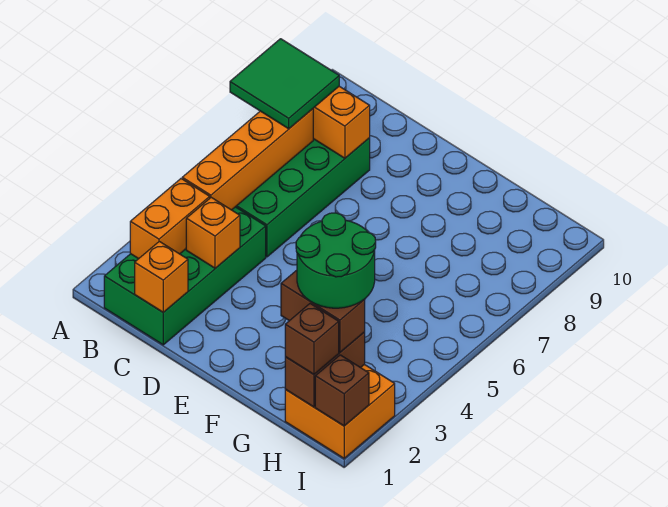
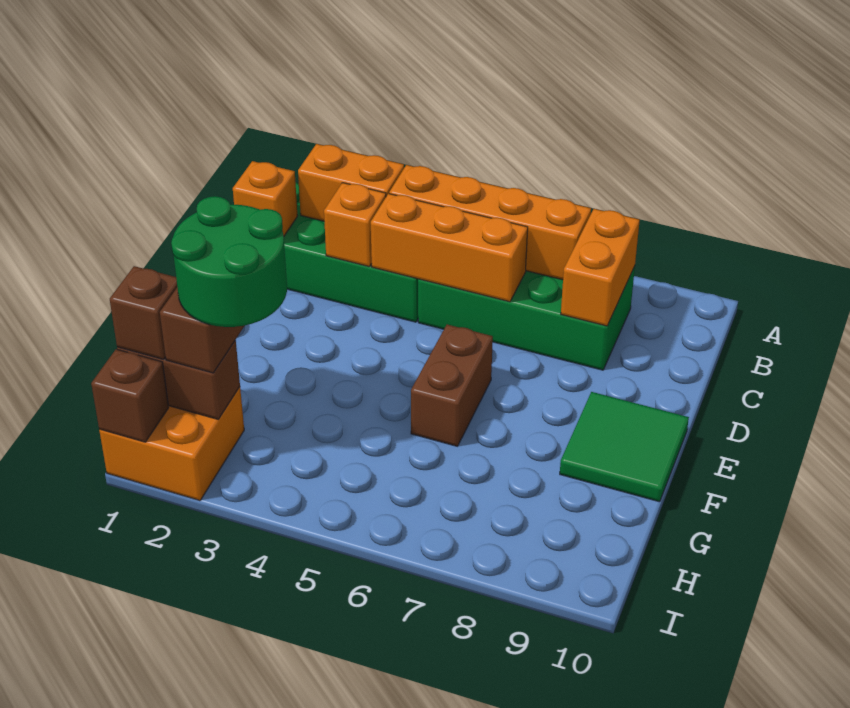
green tile A7:B8 level 3 -> green tile E9:F10 level 1
none -> orange brick C4:C6 level 2
none -> brown brick E6:F6 level 1

